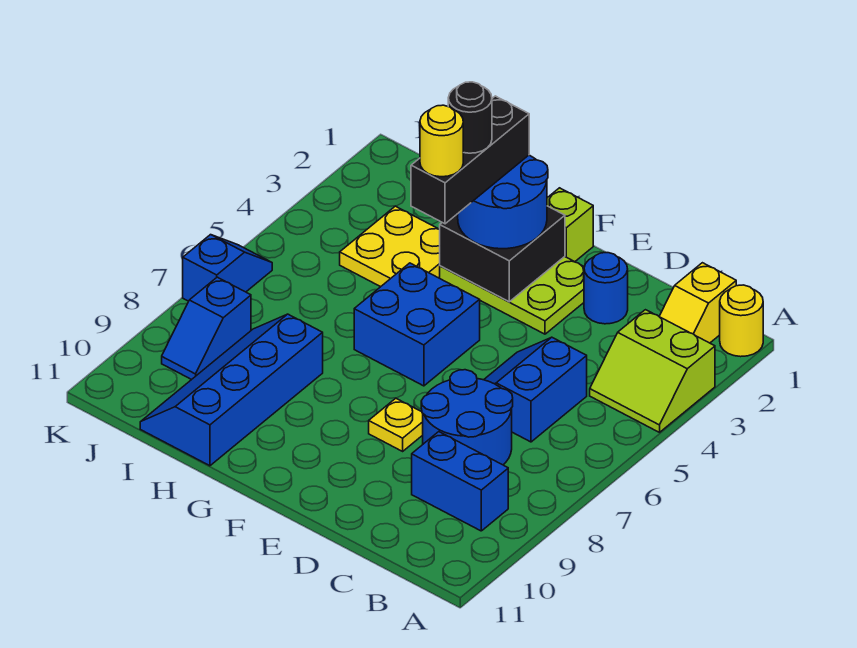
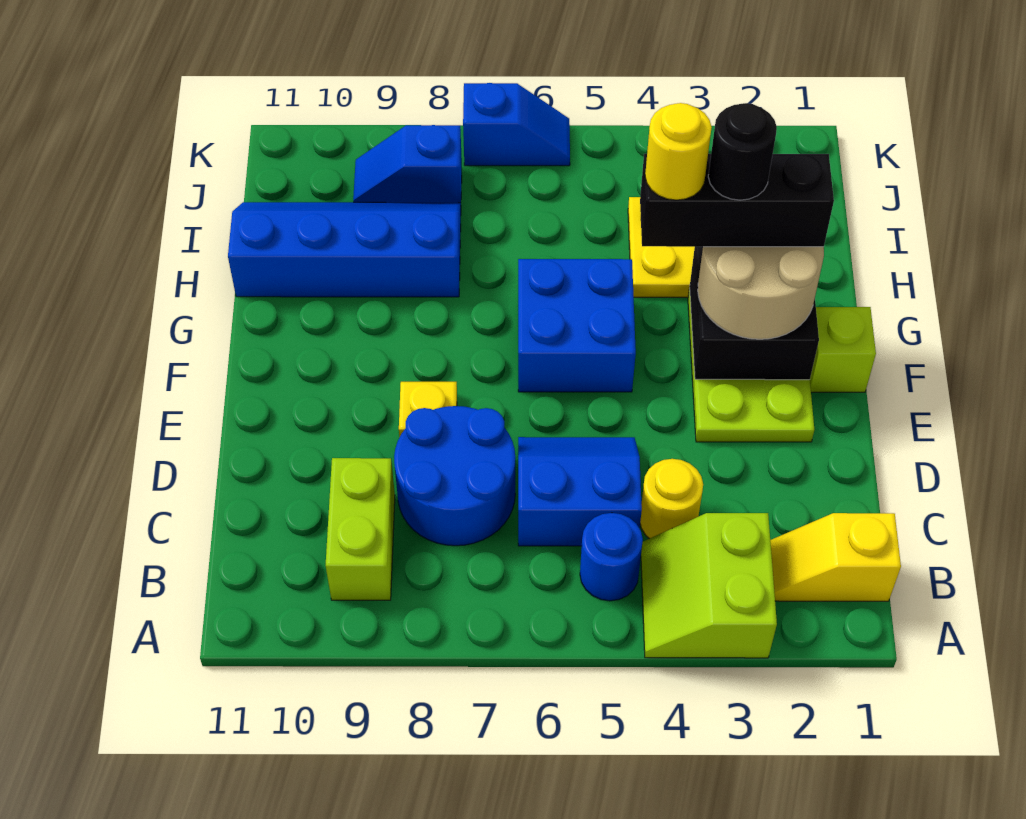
yellow round brick A1 level 1 -> yellow round brick C4 level 1
blue brick B9:C9 level 1 -> lime brick B9:C9 level 1
blue round brick D2 level 1 -> blue round brick B5 level 1
blue round brick F2:G3 level 3 -> tan round brick F2:G3 level 3

